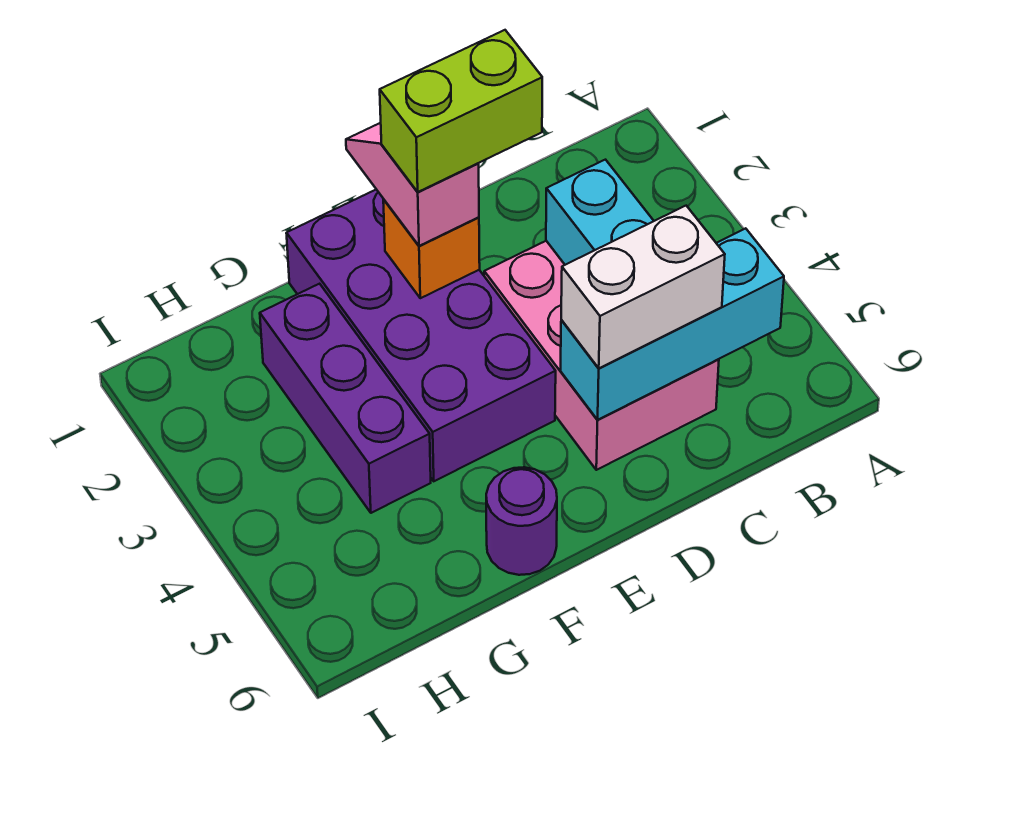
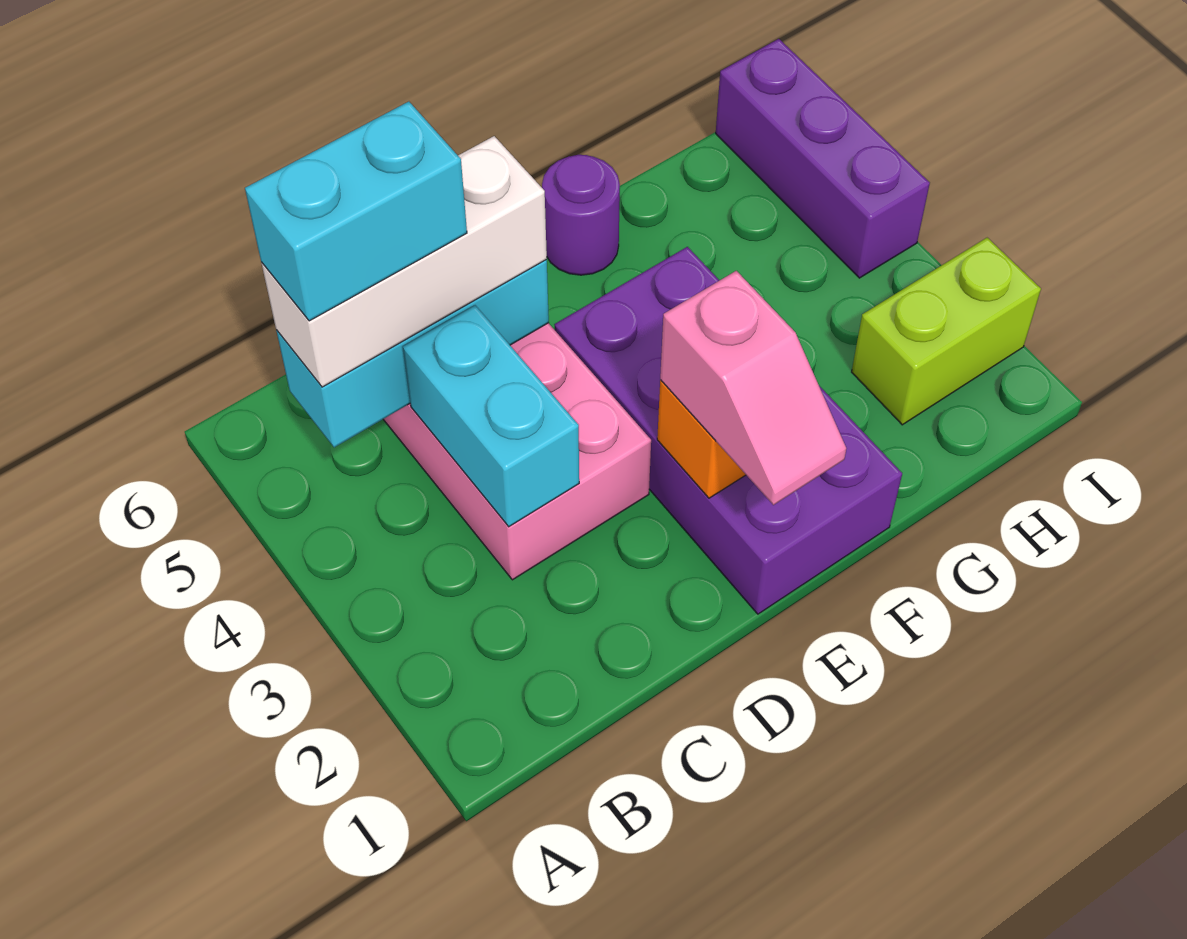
none -> cyan brick B5:C5 level 4
white brick C5:D5 level 3 -> white brick B5:D5 level 3
lime brick D2:E2 level 4 -> lime brick H2:I2 level 1
purple brick G2:G4 level 1 -> purple brick I4:I6 level 1

